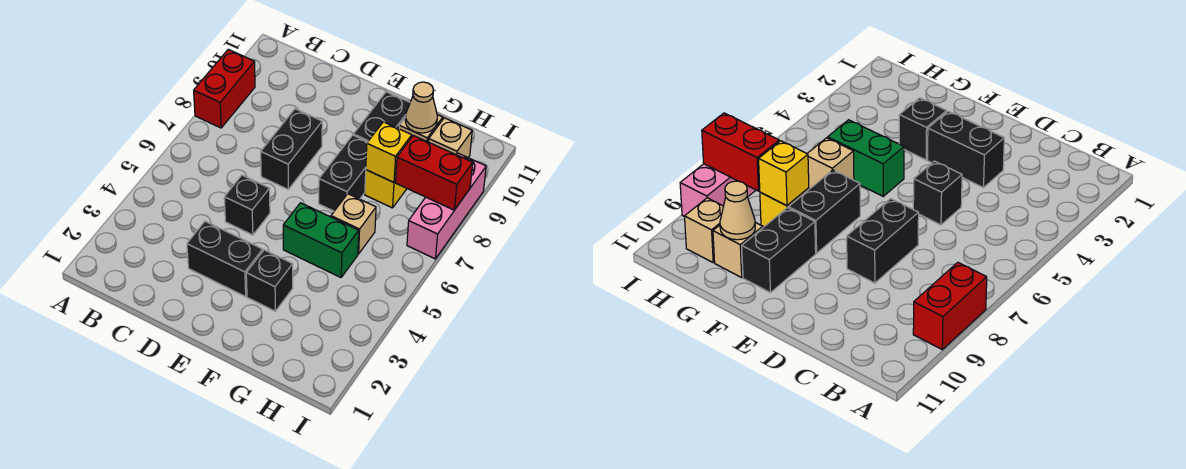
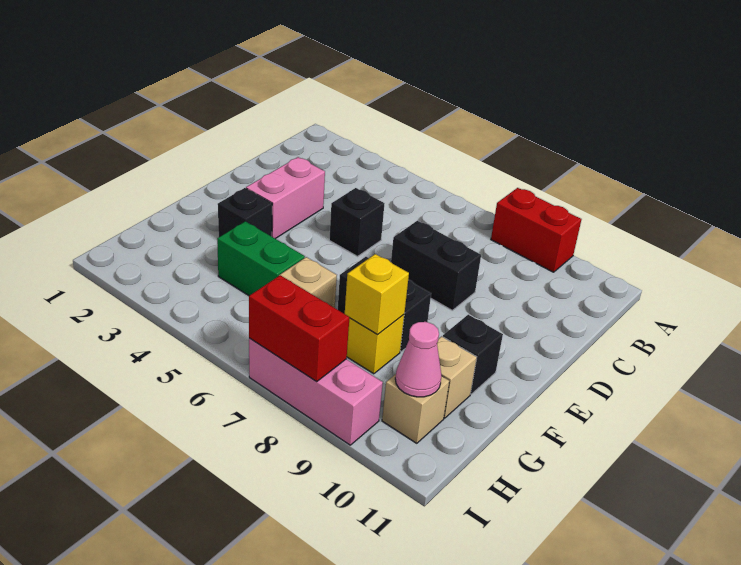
black brick D3:E3 level 1 -> pink brick D3:E3 level 1
green brick F5:G5 level 1 -> green brick G4:G5 level 1
black brick F9:F10 level 1 -> black brick F10 level 1
tan cone G10 level 2 -> none
red brick H8:I8 level 2 -> red brick I7:I8 level 2
none -> pink cone H10 level 2

